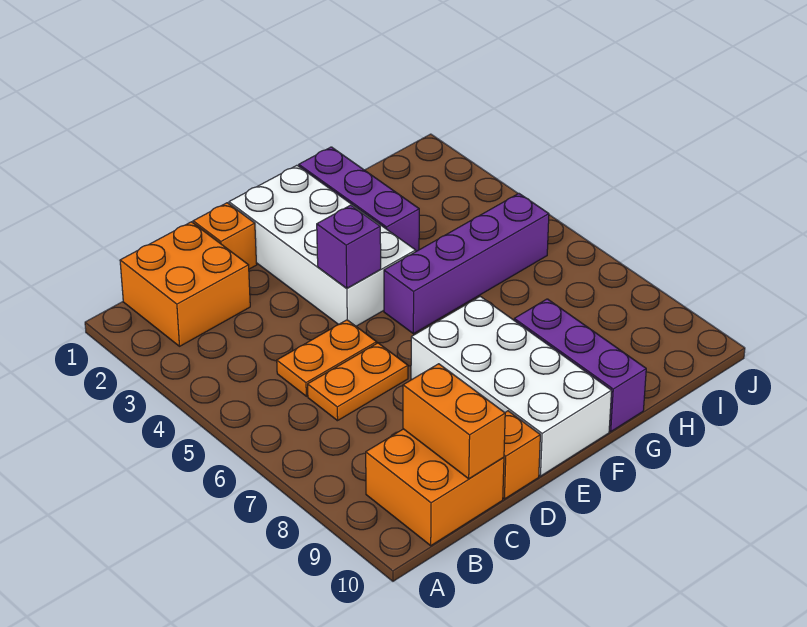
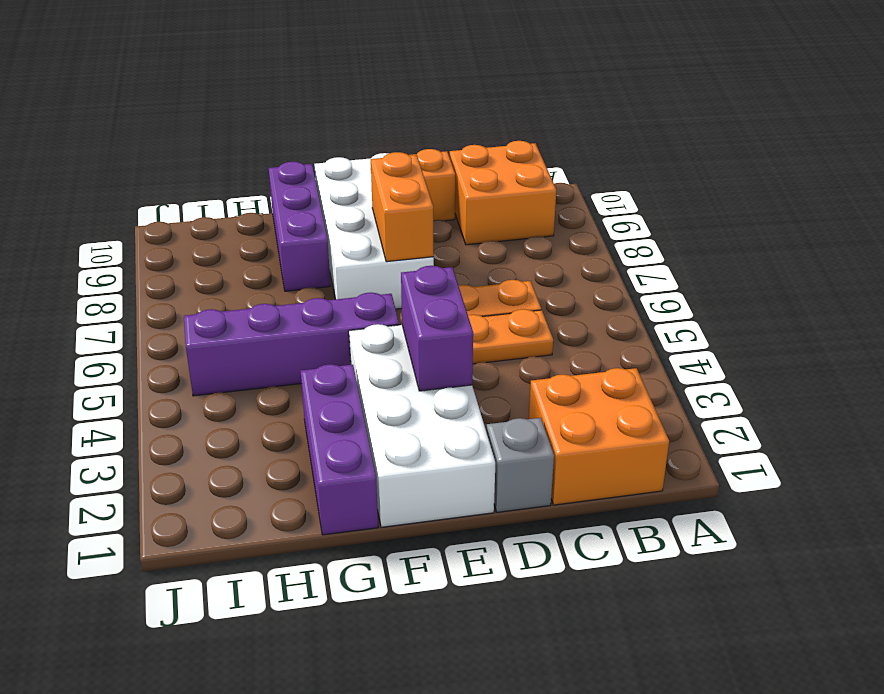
orange brick C9:C10 level 2 -> orange brick E7:E8 level 2
orange brick D1 level 1 -> grey brick D1 level 1
purple brick E4 level 2 -> purple brick E3:E4 level 2

